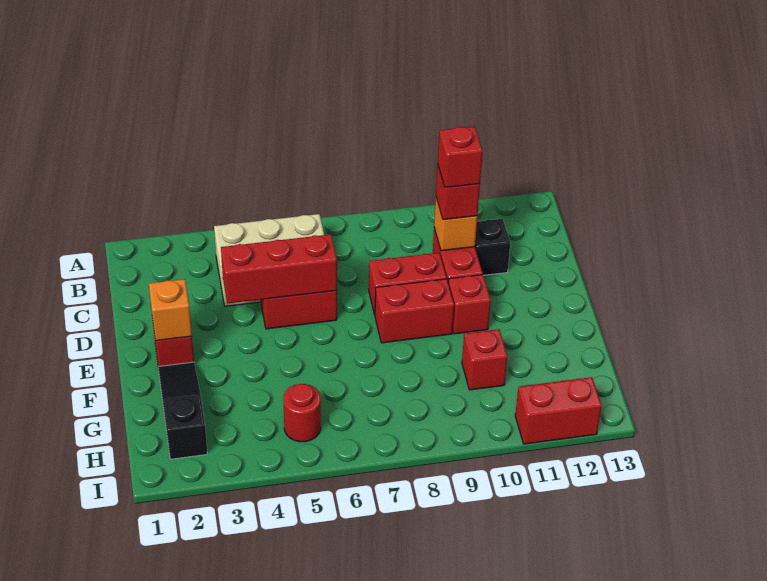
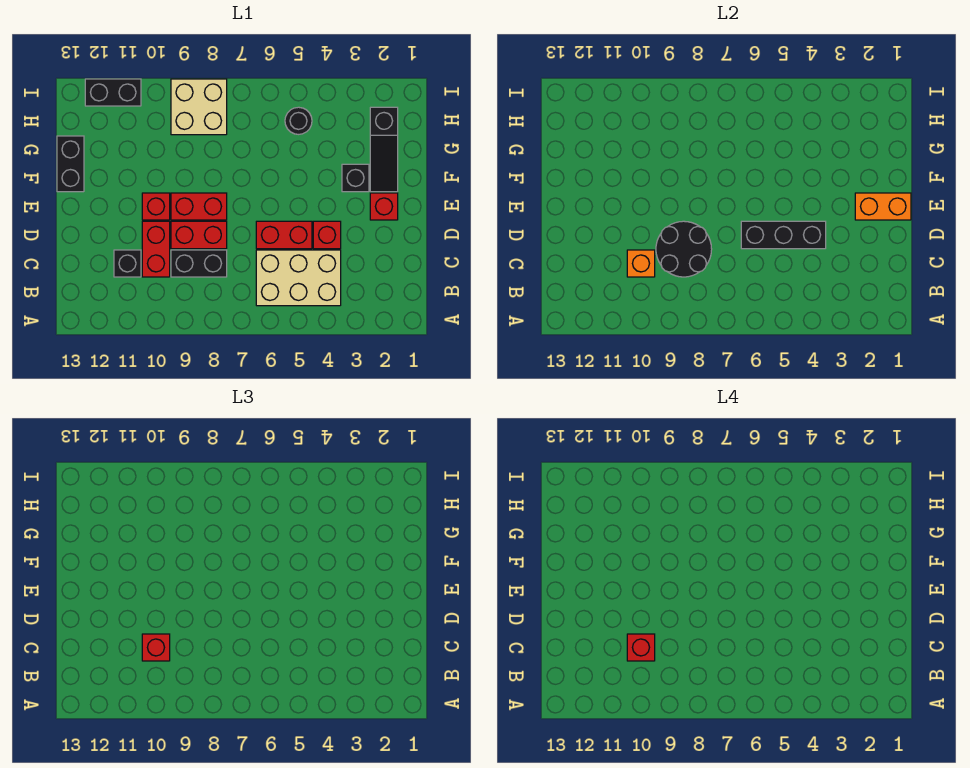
none -> black brick C8:C9 level 1
none -> black round brick C8:D9 level 2
red brick D4:D6 level 2 -> black brick D4:D6 level 2
orange brick E2 level 2 -> orange brick E1:E2 level 2
none -> black brick F3 level 1
none -> black brick F13:G13 level 1
red brick G10 level 1 -> red brick D4 level 1
red round brick H5 level 1 -> black round brick H5 level 1
none -> tan brick H8:I9 level 1
red brick I11:I12 level 1 -> black brick I11:I12 level 1

